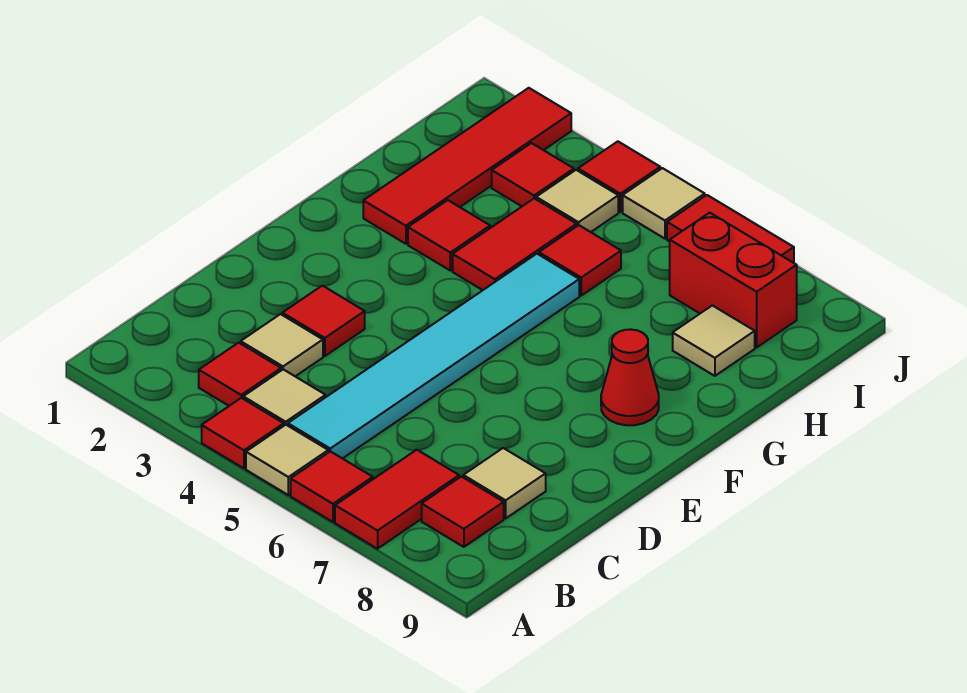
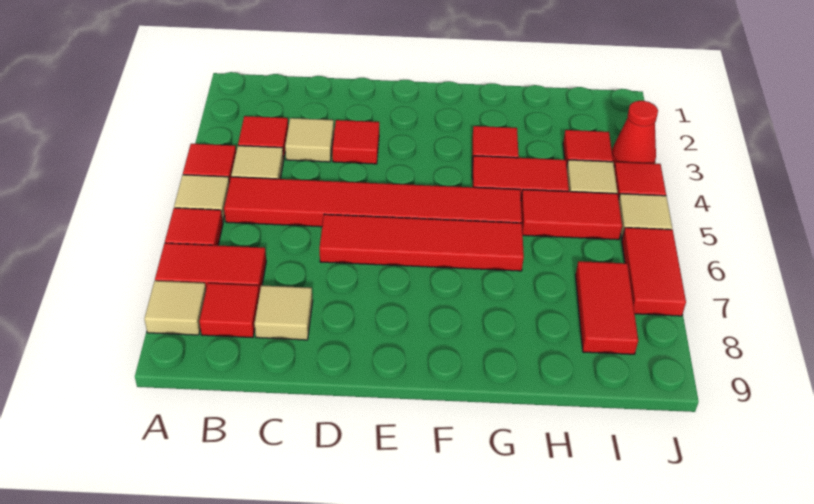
cyan tile B5:G5 level 1 -> red tile B5:G5 level 1
red cone F8 level 1 -> red cone J3 level 1
red tile G2:J2 level 1 -> red tile D6:G6 level 1
red tile H5 level 1 -> red tile H5:I5 level 1
tan tile H8 level 1 -> tan tile A8 level 1
red brick I7:I8 level 1 -> red tile I7:I8 level 1

